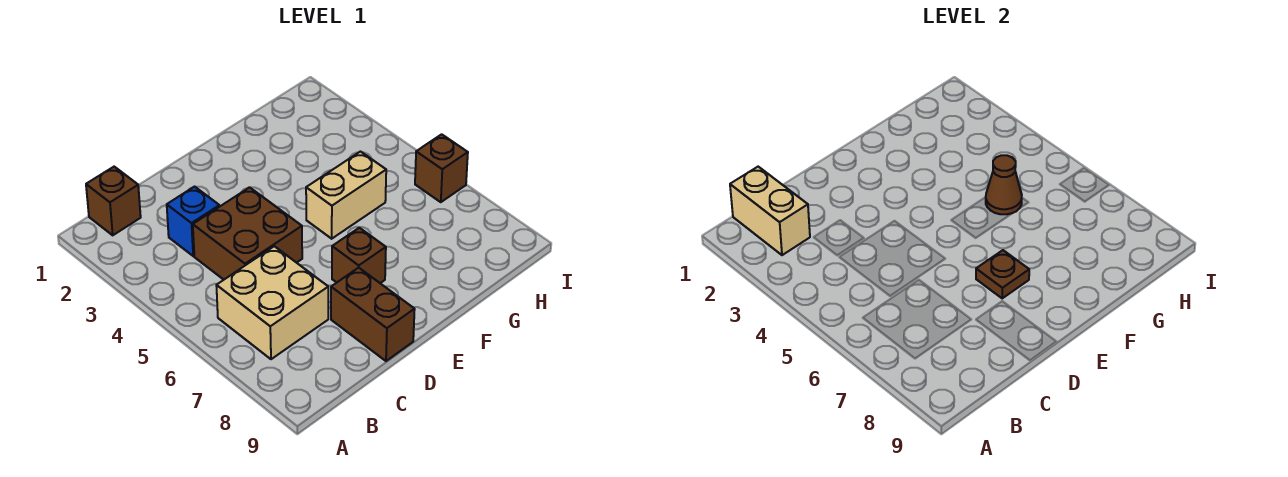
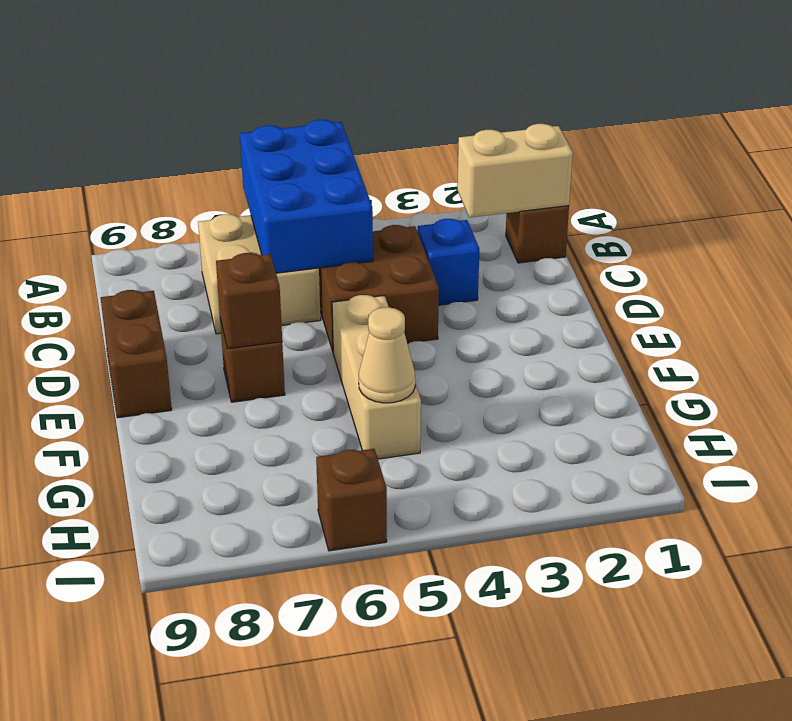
none -> blue brick A5:C6 level 2
brown brick D8:D9 level 1 -> brown brick D9:E9 level 1
brown plate E7 level 2 -> brown brick E7 level 2
tan brick F5:G5 level 1 -> tan brick E5:G5 level 1
brown cone G5 level 2 -> tan cone G5 level 2

